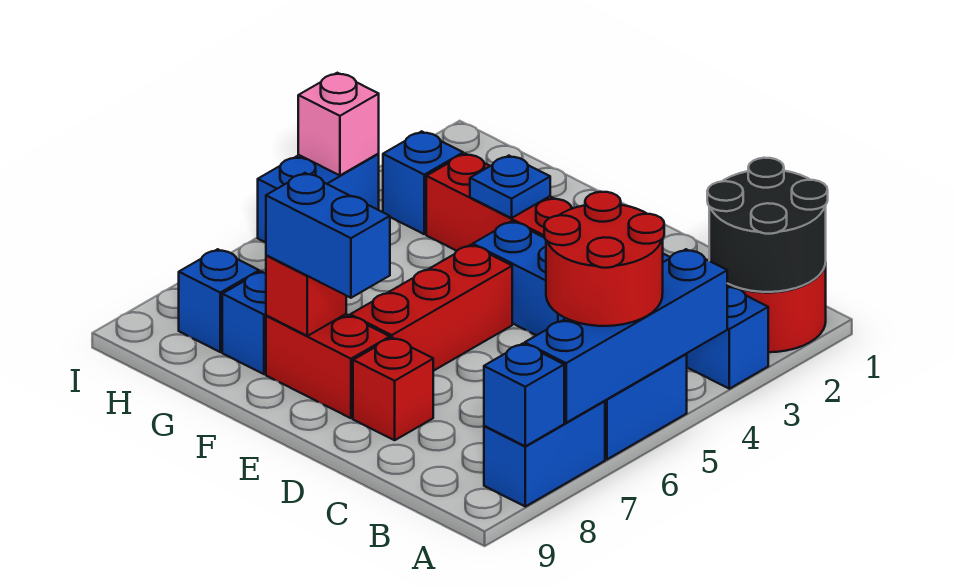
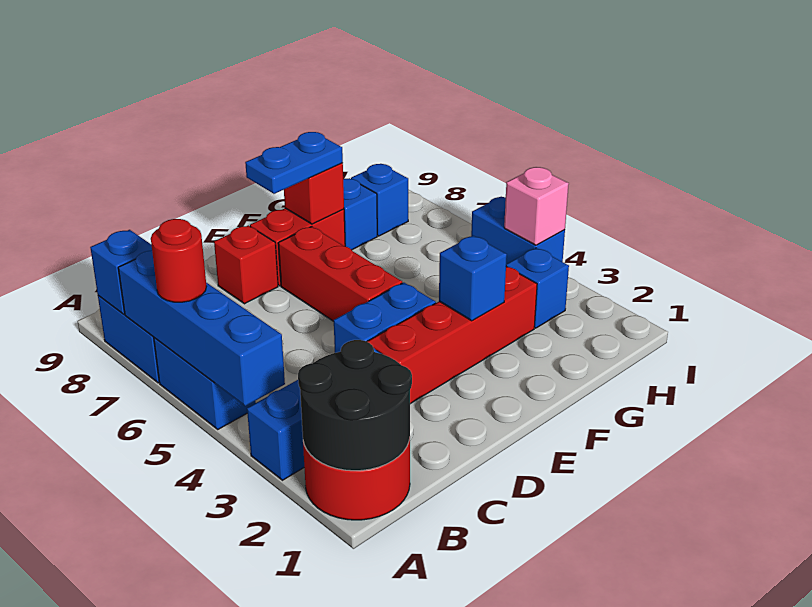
red round brick A5:B6 level 3 -> red round brick A6 level 3
blue brick E8:F8 level 3 -> blue plate E8:F8 level 3
blue plate F3 level 2 -> blue brick F3 level 2

